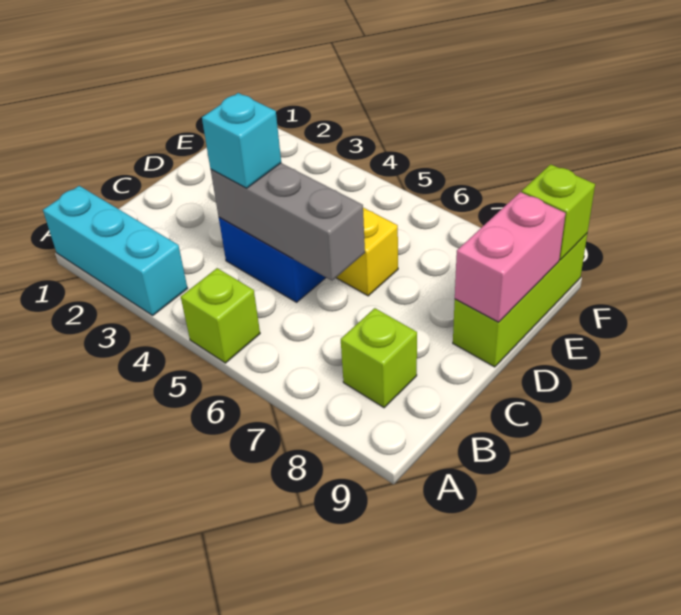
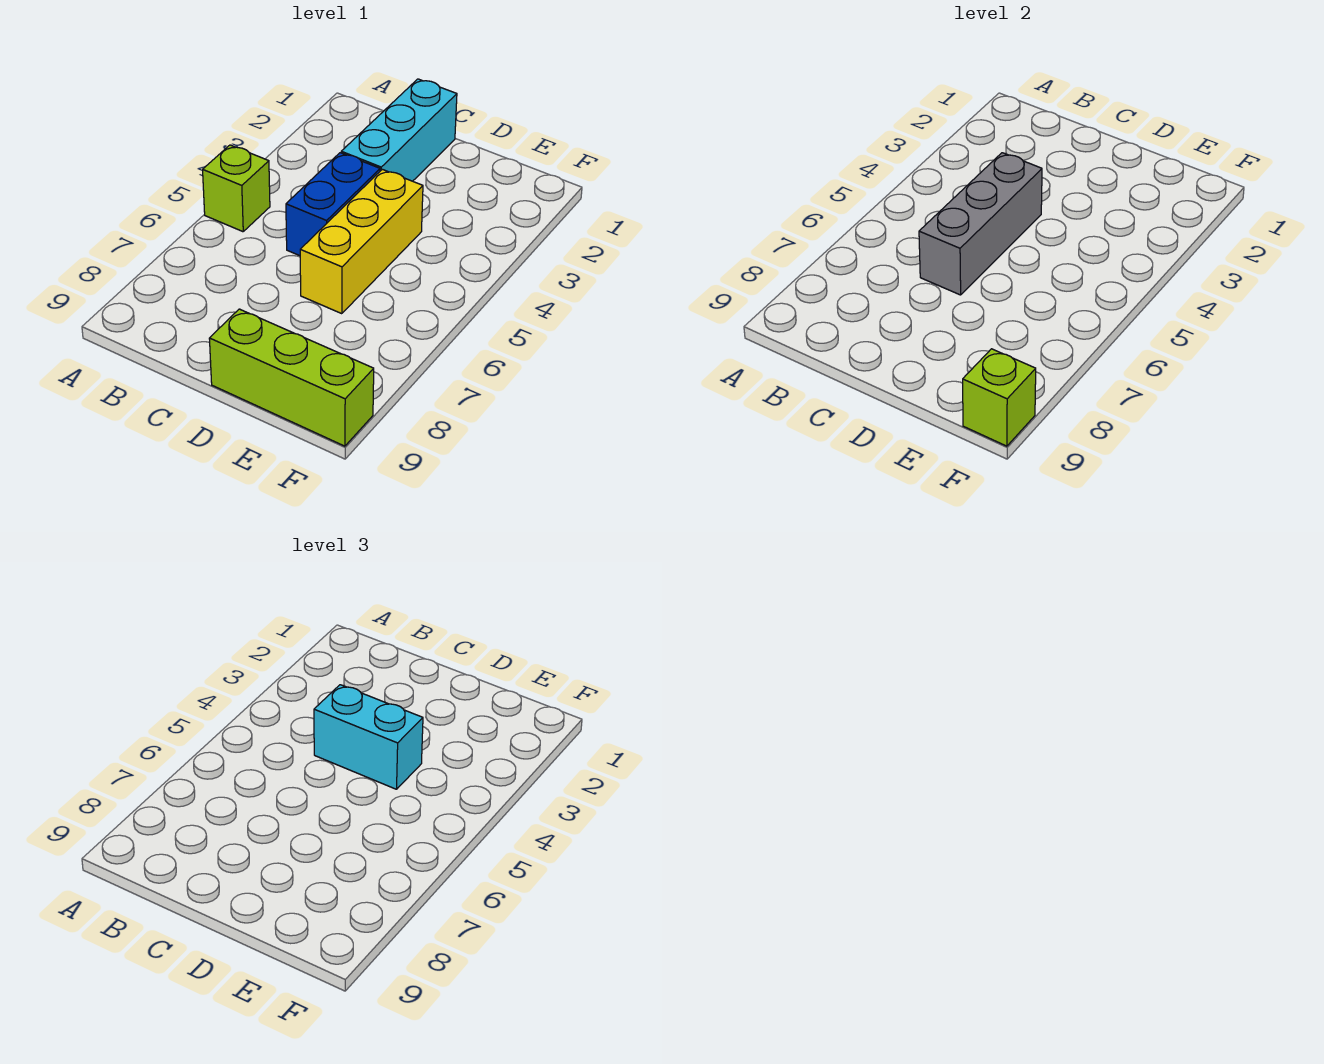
cyan brick A1:A3 level 1 -> cyan brick C1:C3 level 1
lime brick B8 level 1 -> none
cyan brick C4 level 3 -> cyan brick C4:D4 level 3
pink brick D9:E9 level 2 -> none

